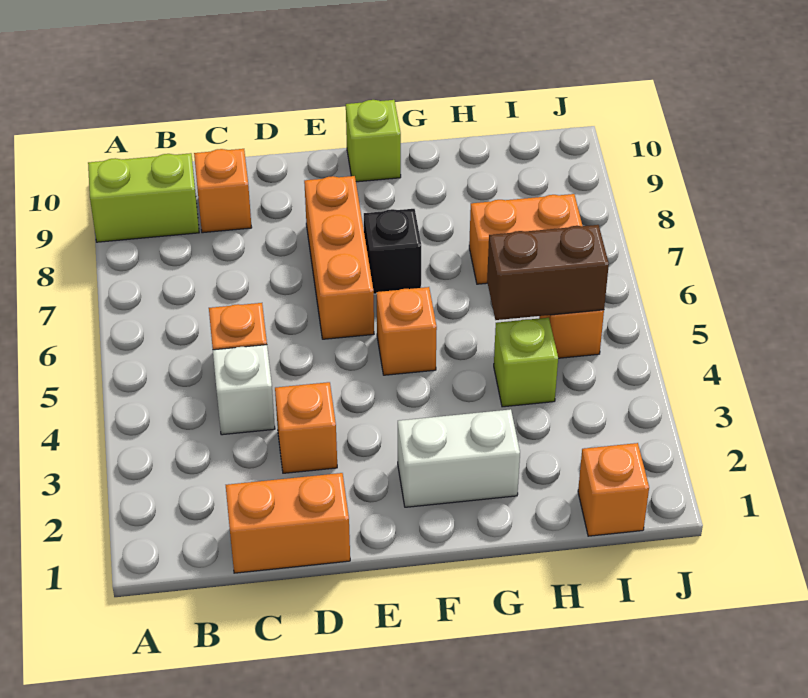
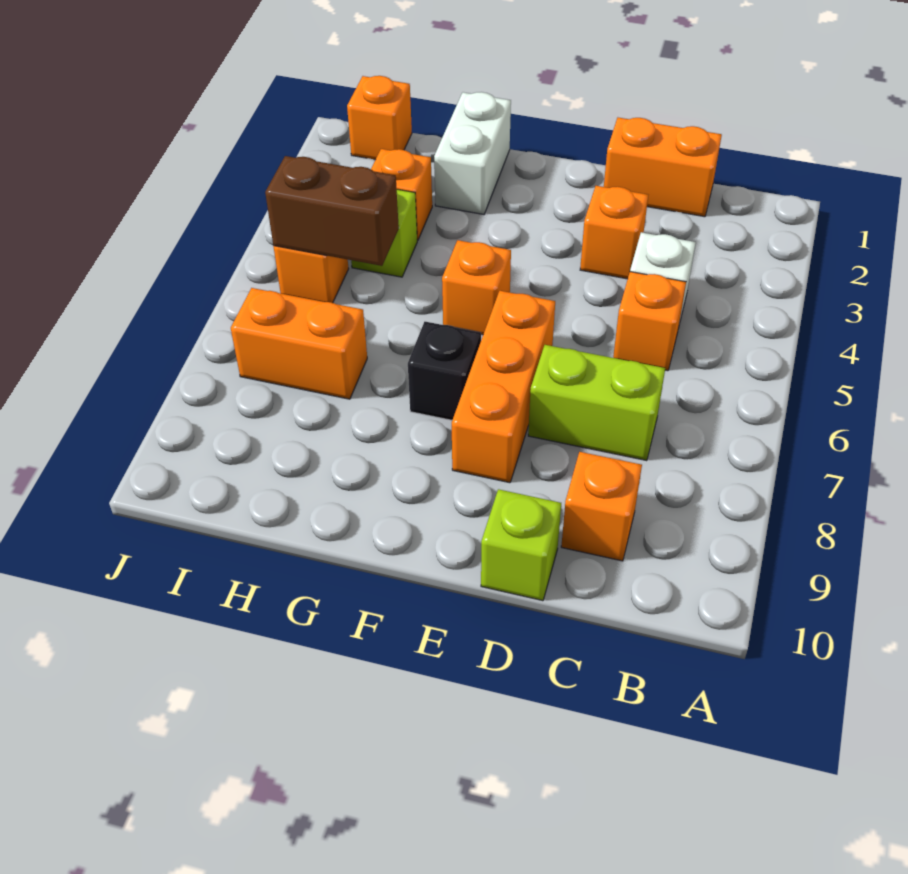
lime brick A9:B9 level 1 -> lime brick C7:D7 level 1
white brick F2:G2 level 1 -> white brick G1:G2 level 1
lime brick F10 level 1 -> lime brick D10 level 1
none -> orange brick H3 level 1

